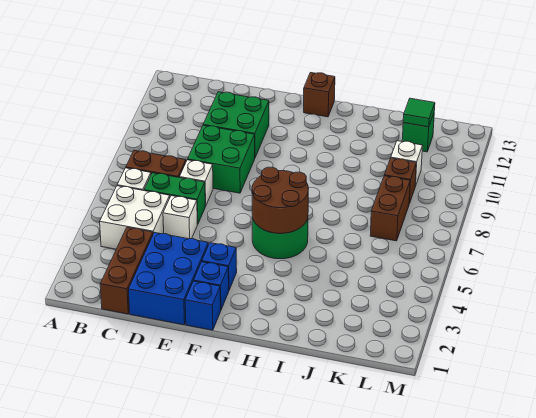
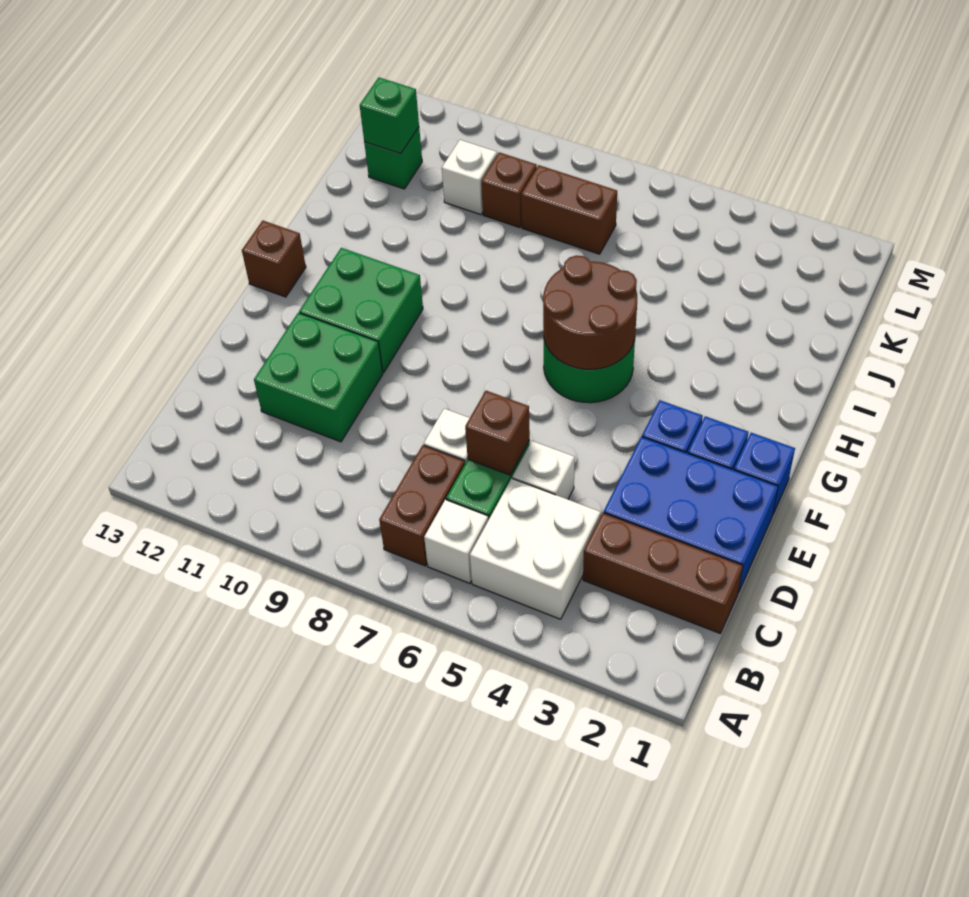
none -> brown brick D6 level 2
green brick D8:E9 level 1 -> green brick F10:G11 level 1
green tile K12 level 2 -> green brick K12 level 2

